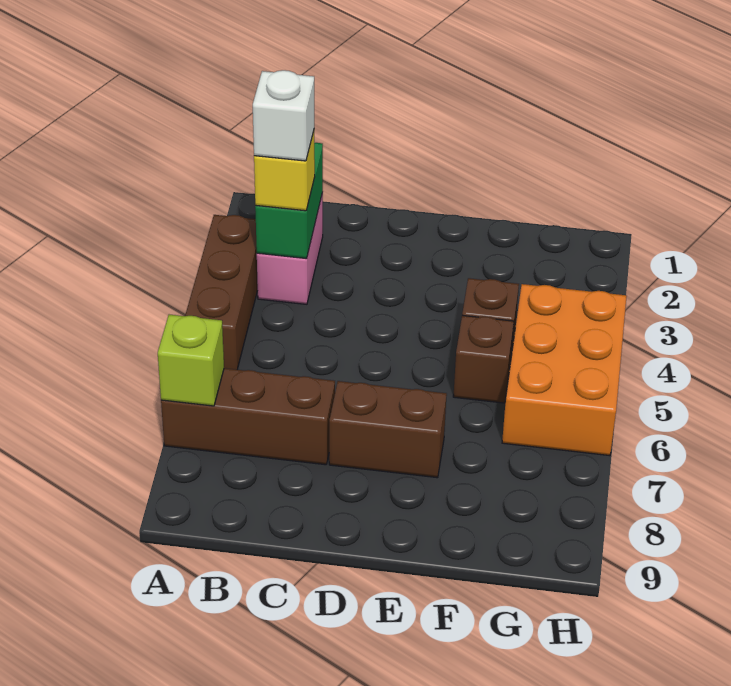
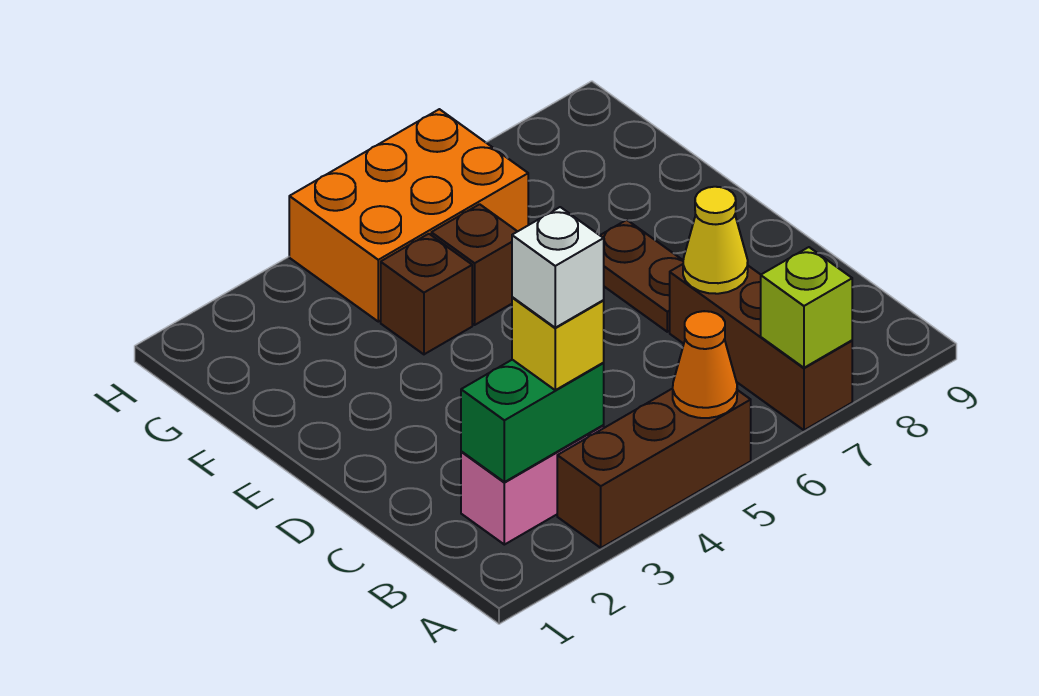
none -> orange cone A5 level 2
none -> yellow cone C7 level 2
brown brick D7:E7 level 1 -> brown plate D7:E7 level 1

